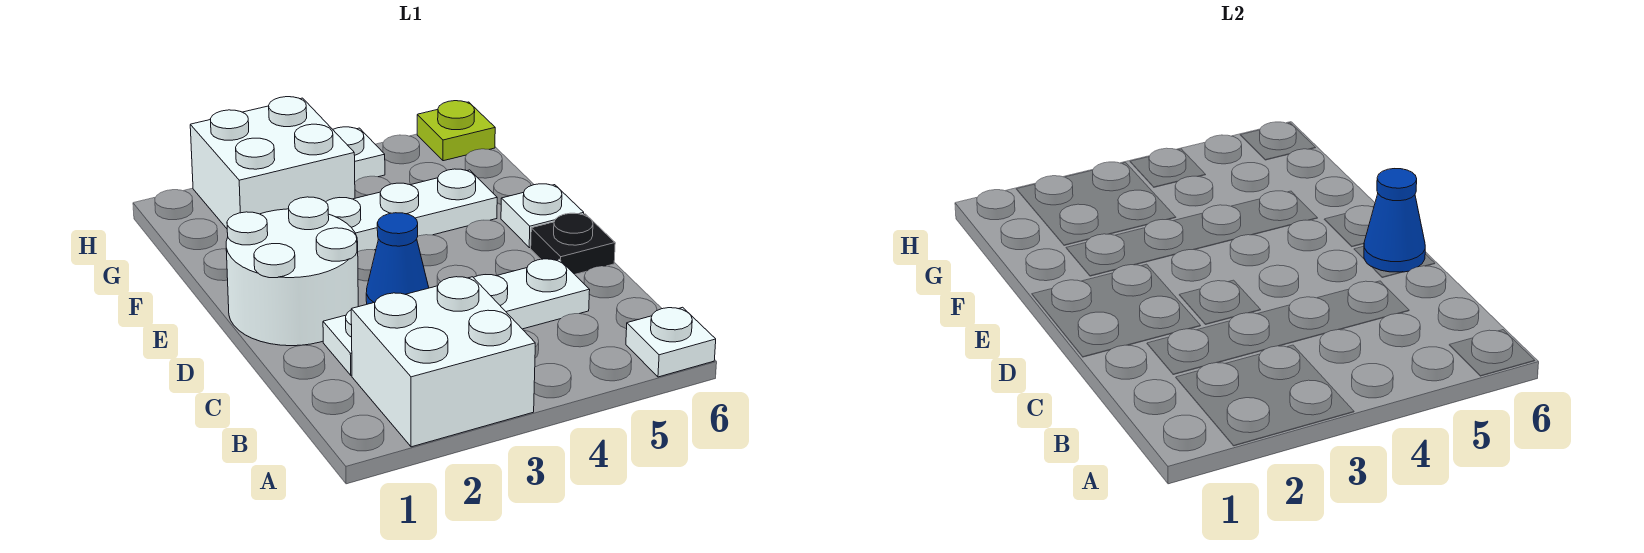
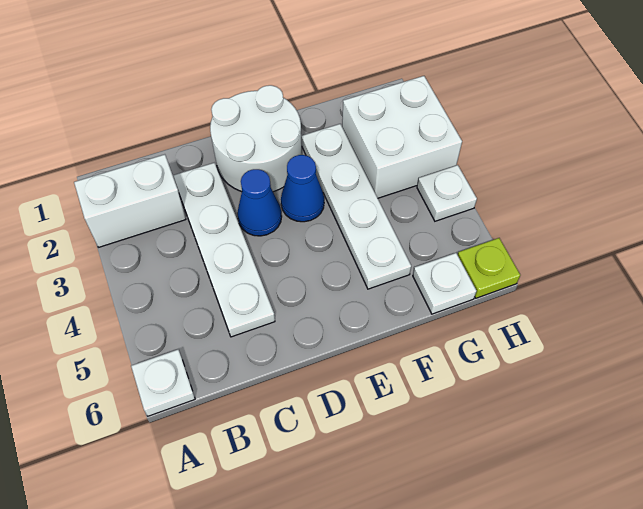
white brick A2:B3 level 1 -> white brick A2:B2 level 1
black plate D6 level 1 -> none
blue cone D6 level 2 -> blue cone E3 level 1
white plate E6 level 1 -> white plate G6 level 1

